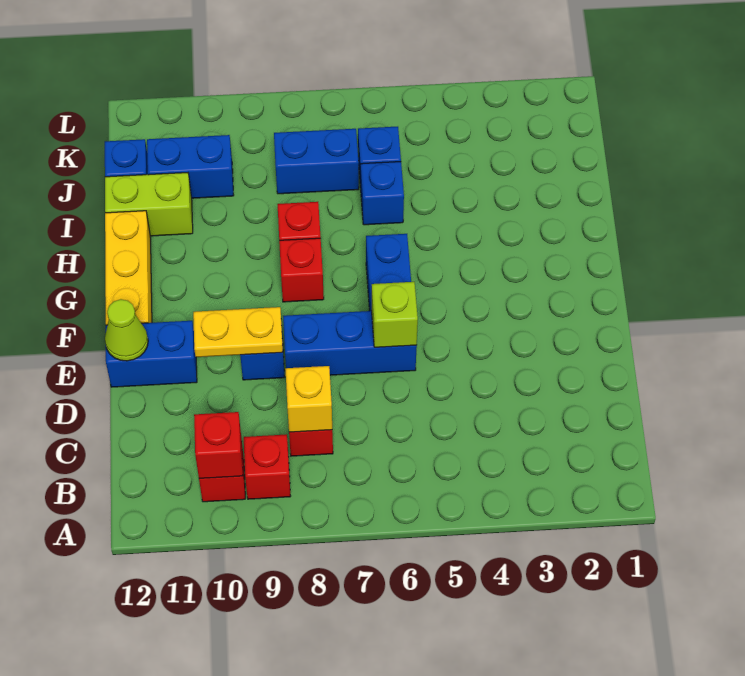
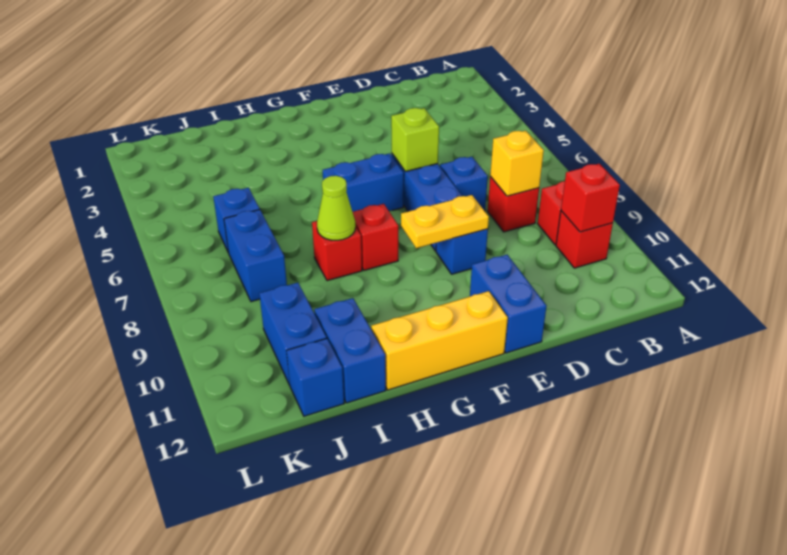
yellow plate E9:E10 level 2 -> yellow plate E9:F9 level 2
lime cone E12 level 2 -> lime cone H8 level 2
blue brick I6 level 1 -> blue brick D7 level 1
lime brick I11:I12 level 1 -> blue brick I11:I12 level 1

